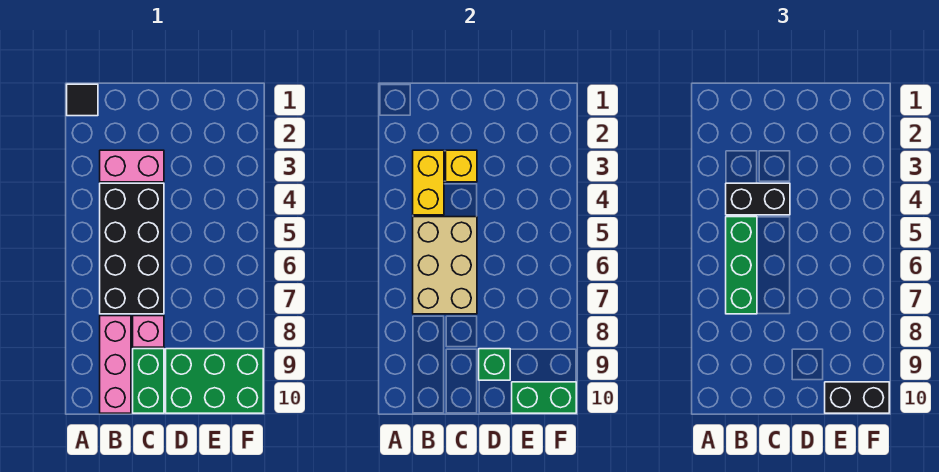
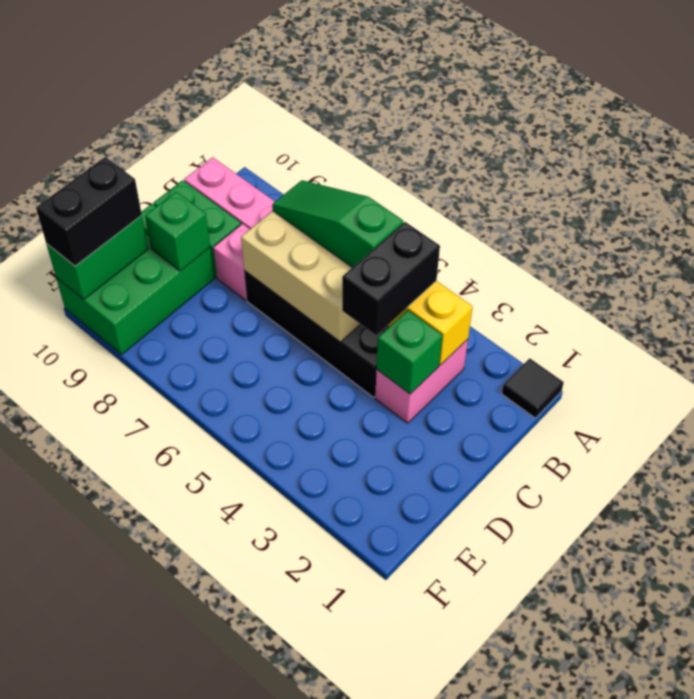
green brick B5:B7 level 3 -> green slope B5:B7 level 3 top 5
yellow brick C3 level 2 -> green brick C3 level 2

